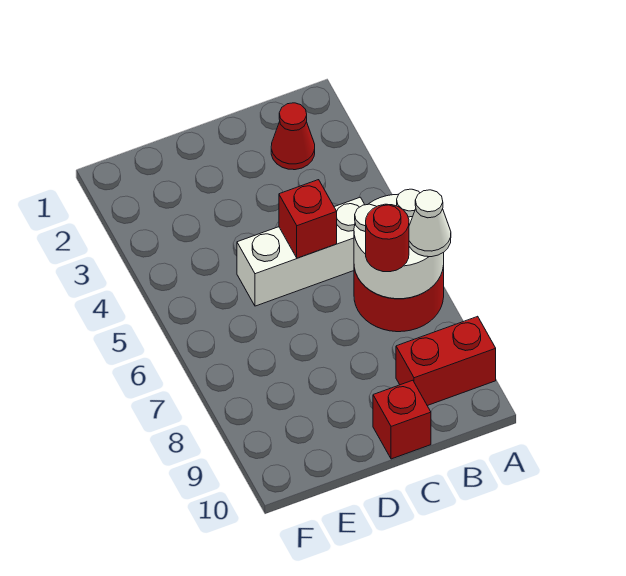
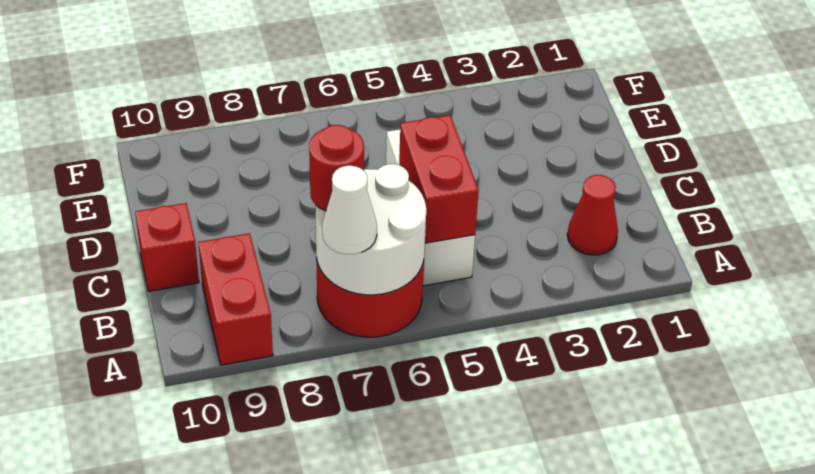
red brick C5 level 2 -> red brick B5:C5 level 2

